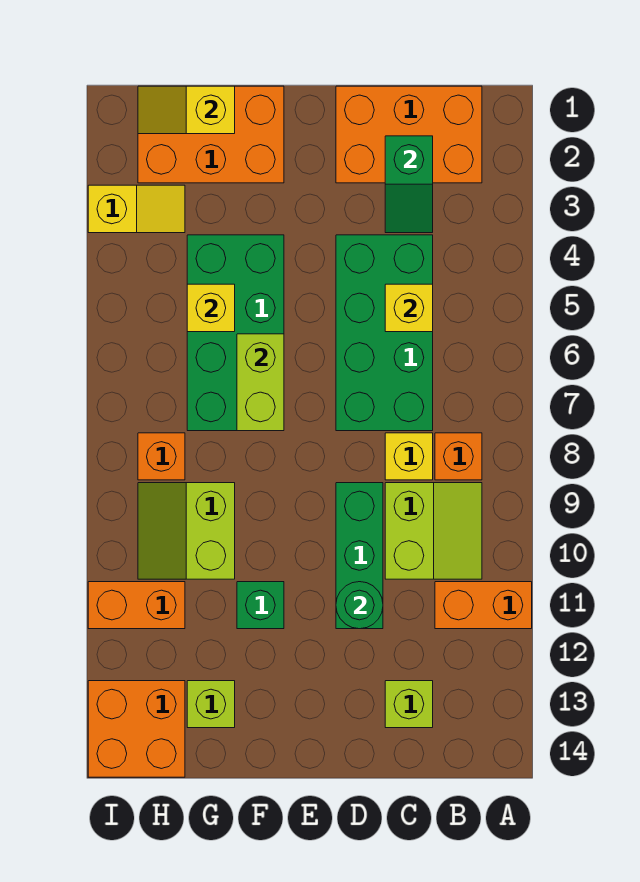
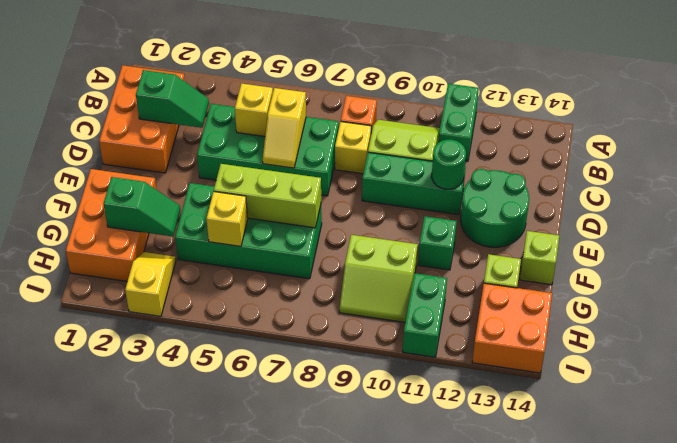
orange brick A11:B11 level 1 -> green brick A11:B11 level 1
lime brick C13 level 1 -> lime brick F14 level 1
none -> green round brick D12:E13 level 1
lime brick F6:F7 level 2 -> lime brick F5:F7 level 2
yellow slope G1:H1 level 2 top G -> yellow slope C6:D6 level 2 top C
none -> green slope G2:G3 level 2 top 2
orange brick H8 level 1 -> none
orange brick H11:I11 level 1 -> green brick H11:I11 level 1

